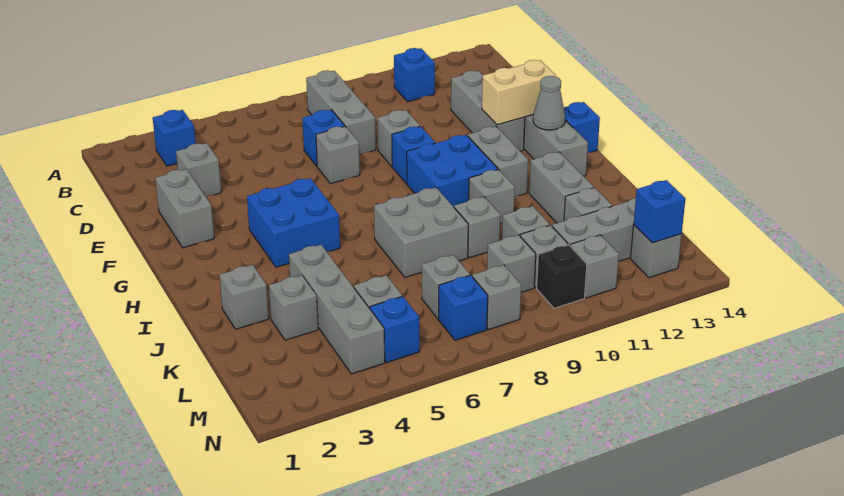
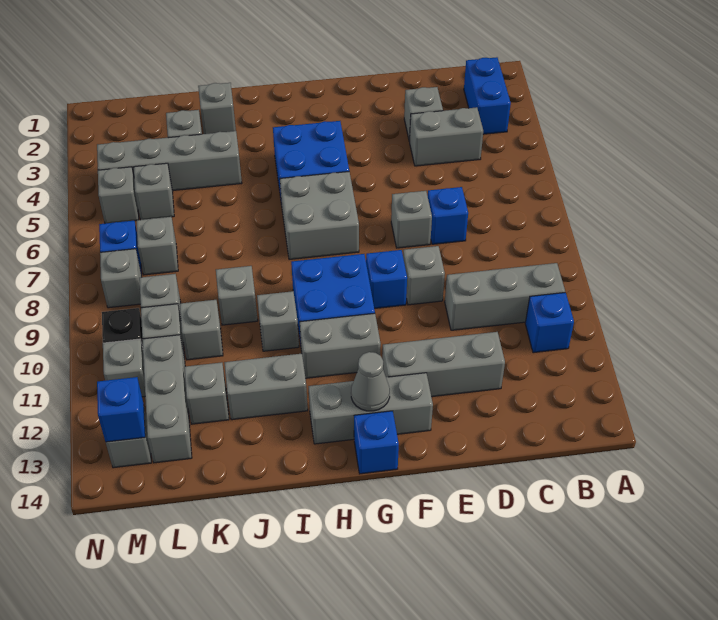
blue brick B3 level 1 -> blue brick B2:B3 level 1
grey brick B8:D8 level 1 -> grey brick B10:D10 level 1
grey brick E2:F2 level 1 -> grey brick C4:D4 level 1
tan brick F12:F13 level 2 -> none
grey brick I7:J8 level 1 -> grey brick G6:H7 level 1
blue brick M5 level 1 -> grey brick M5 level 1

